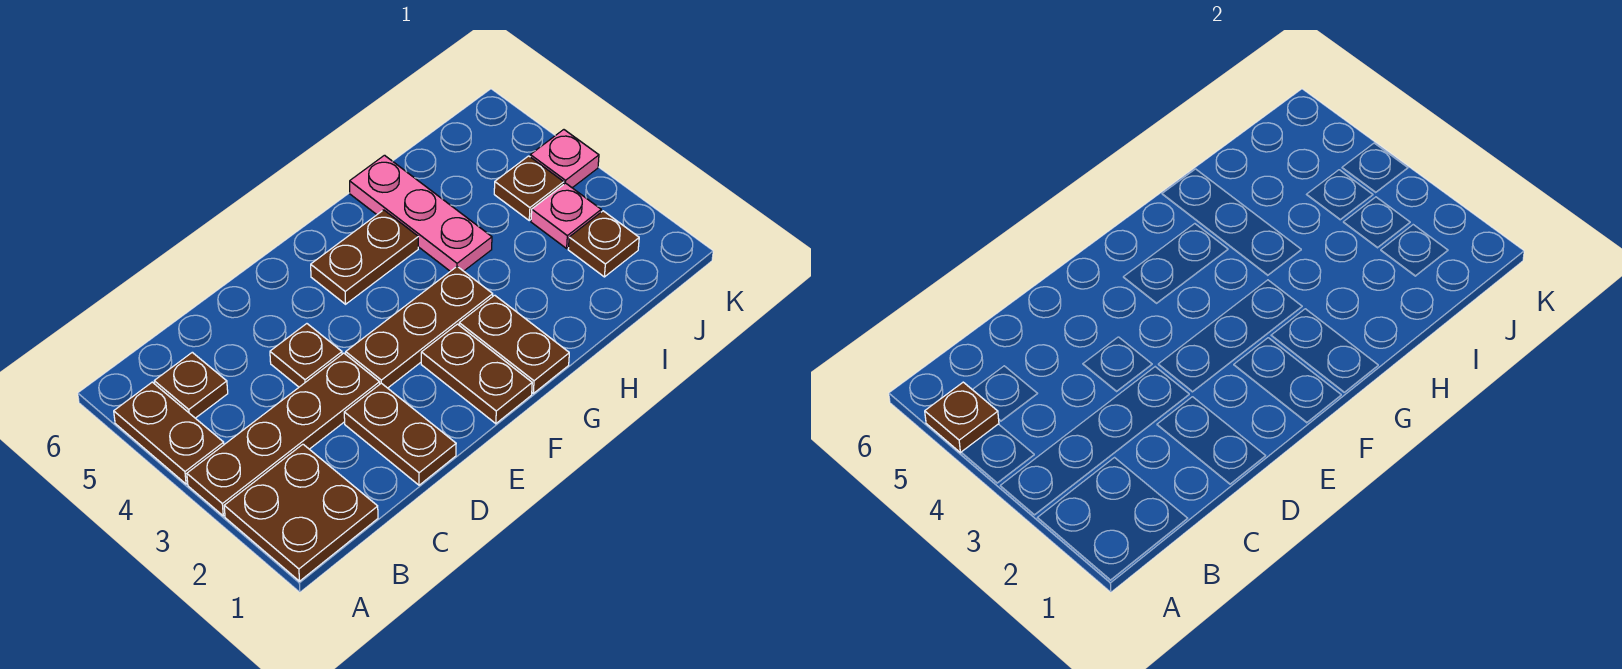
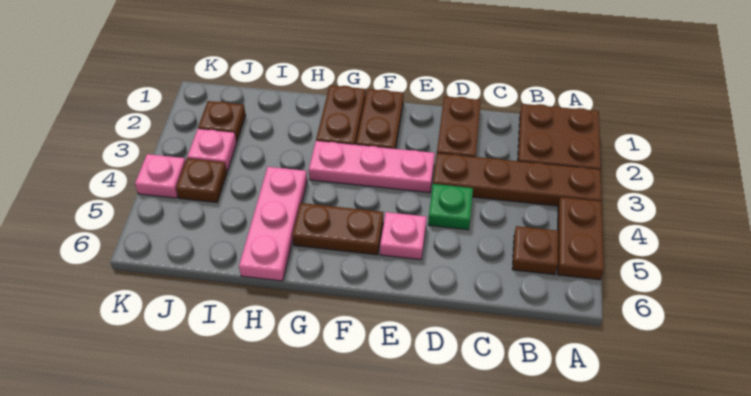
brown plate A5 level 2 -> none
brown plate D4 level 1 -> green plate D4 level 1
brown plate E3:G3 level 1 -> pink plate E3:G3 level 1
none -> pink plate E5 level 1

